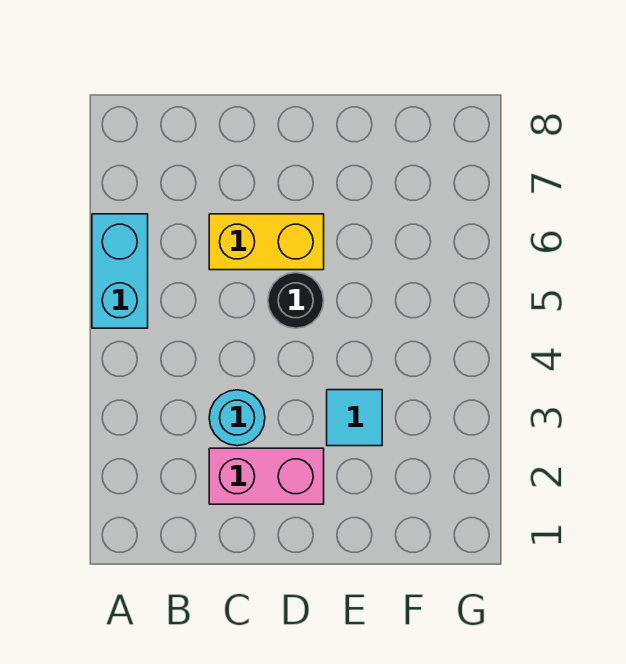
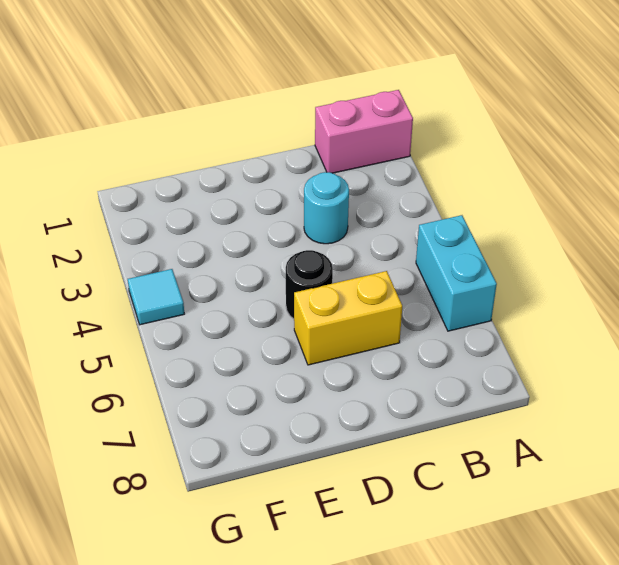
pink brick C2:D2 level 1 -> pink brick A1:B1 level 1
cyan tile E3 level 1 -> cyan tile G4 level 1

